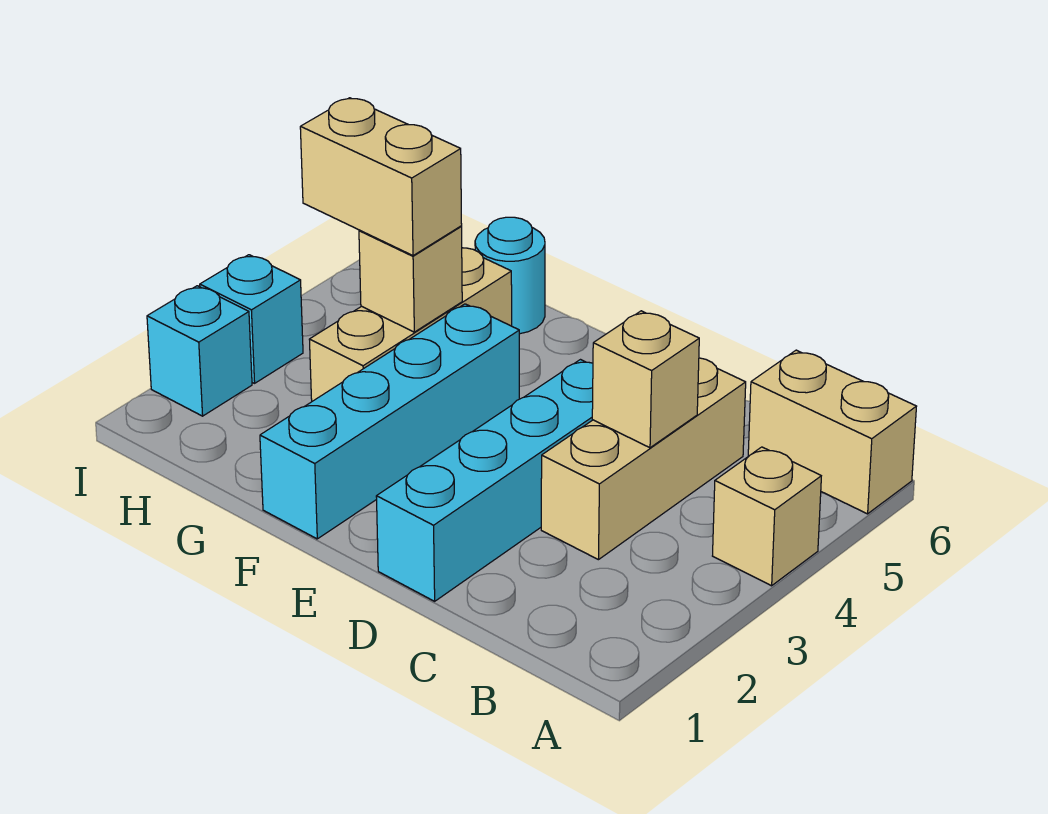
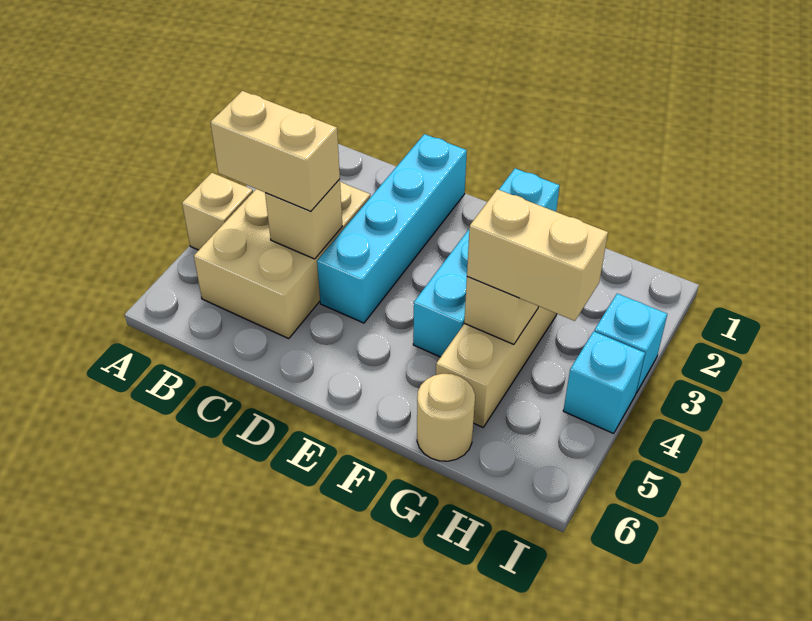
tan brick A6:B6 level 1 -> tan brick B4:C4 level 3
tan brick C3:C5 level 1 -> tan brick B3:C5 level 1
cyan round brick G6 level 1 -> tan round brick G6 level 1
cyan brick I2 level 1 -> cyan brick I4 level 1

